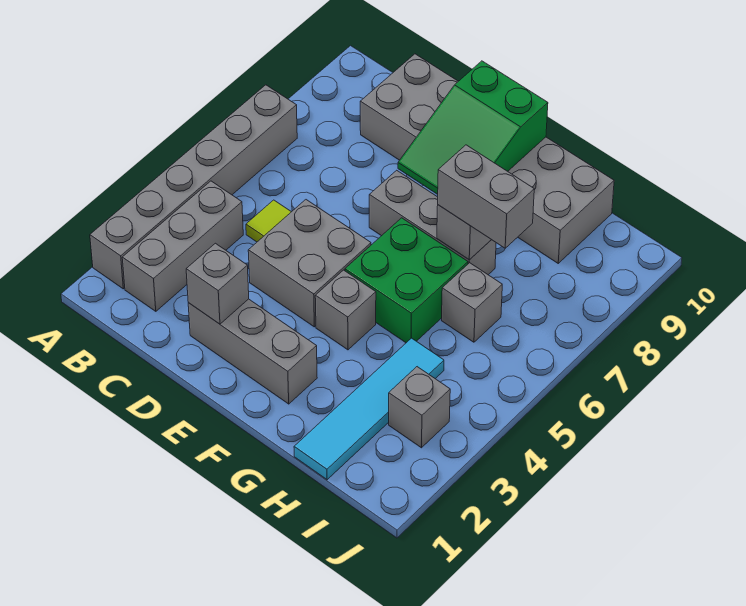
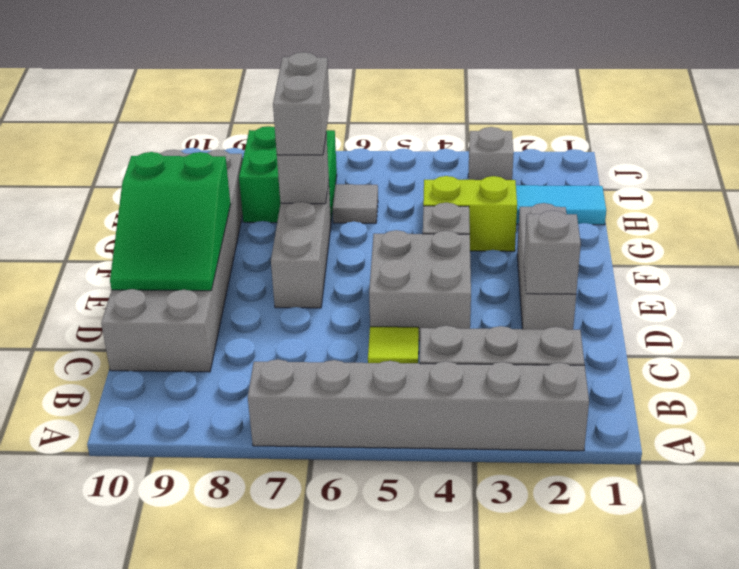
green slope E8:F10 level 2 top 10 -> green slope D9:F10 level 2 top F
green brick F5:G6 level 1 -> green brick H7:I8 level 1
none -> lime brick G3:G4 level 1
grey brick H6 level 1 -> grey tile H6 level 1

